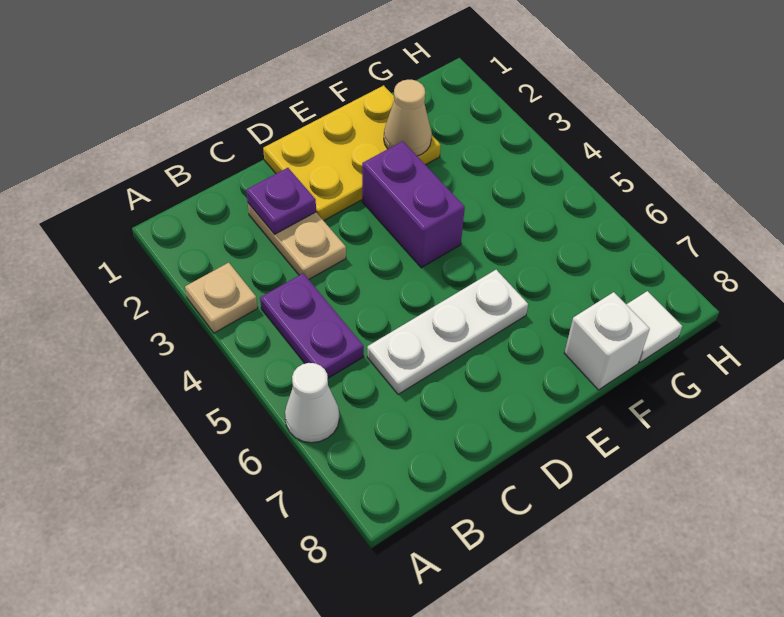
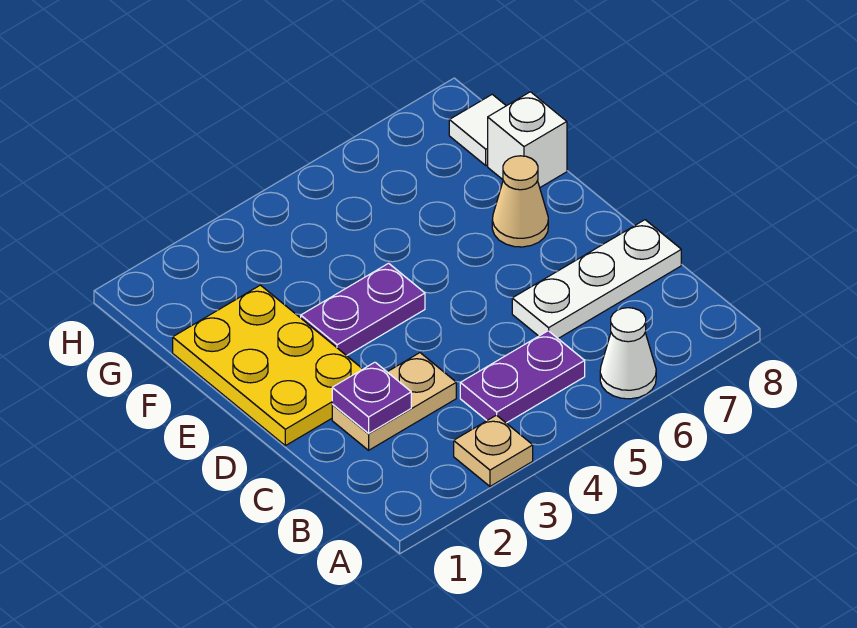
white plate C6:E6 level 1 -> white plate C6:C8 level 1
purple brick E3:E4 level 1 -> purple plate E3:E4 level 1
tan cone F2 level 2 -> tan cone E7 level 1

